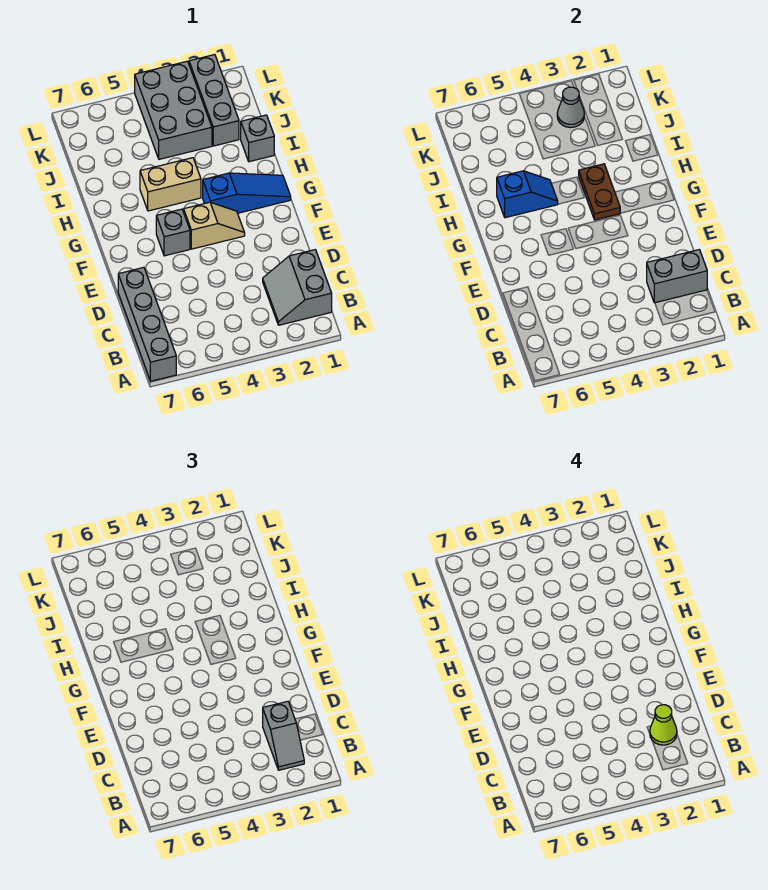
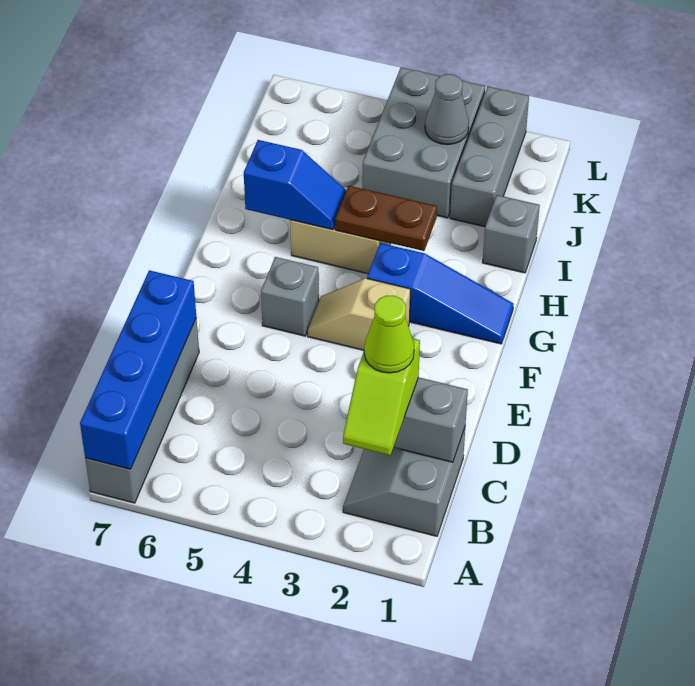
none -> blue brick A7:D7 level 2
grey slope B2:C2 level 3 top C -> lime slope B2:C2 level 3 top C
tan slope F3:F4 level 1 top 4 -> tan slope F3:F4 level 1 top 3
brown plate G3:H3 level 2 -> brown plate H3:H4 level 2

